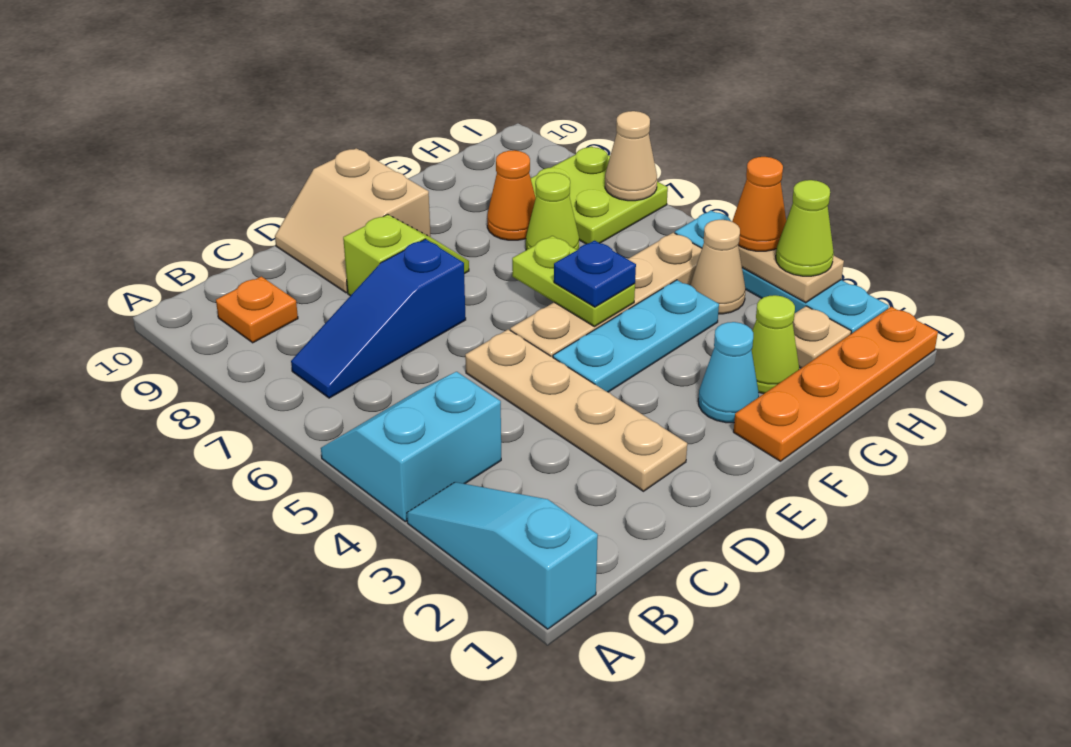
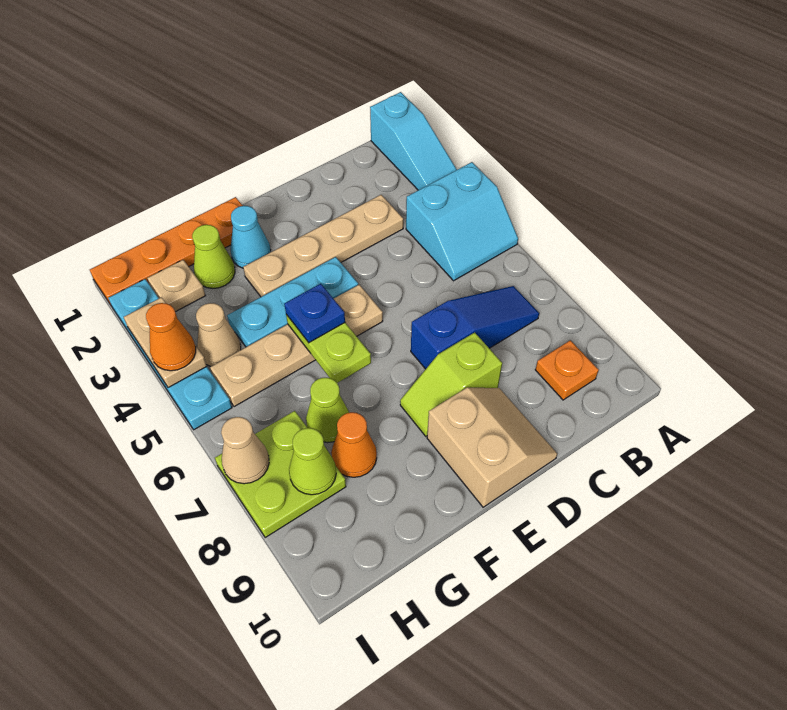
tan plate D2:D5 level 1 -> tan plate C3:F3 level 1
lime cone I3 level 3 -> lime cone H8 level 2

